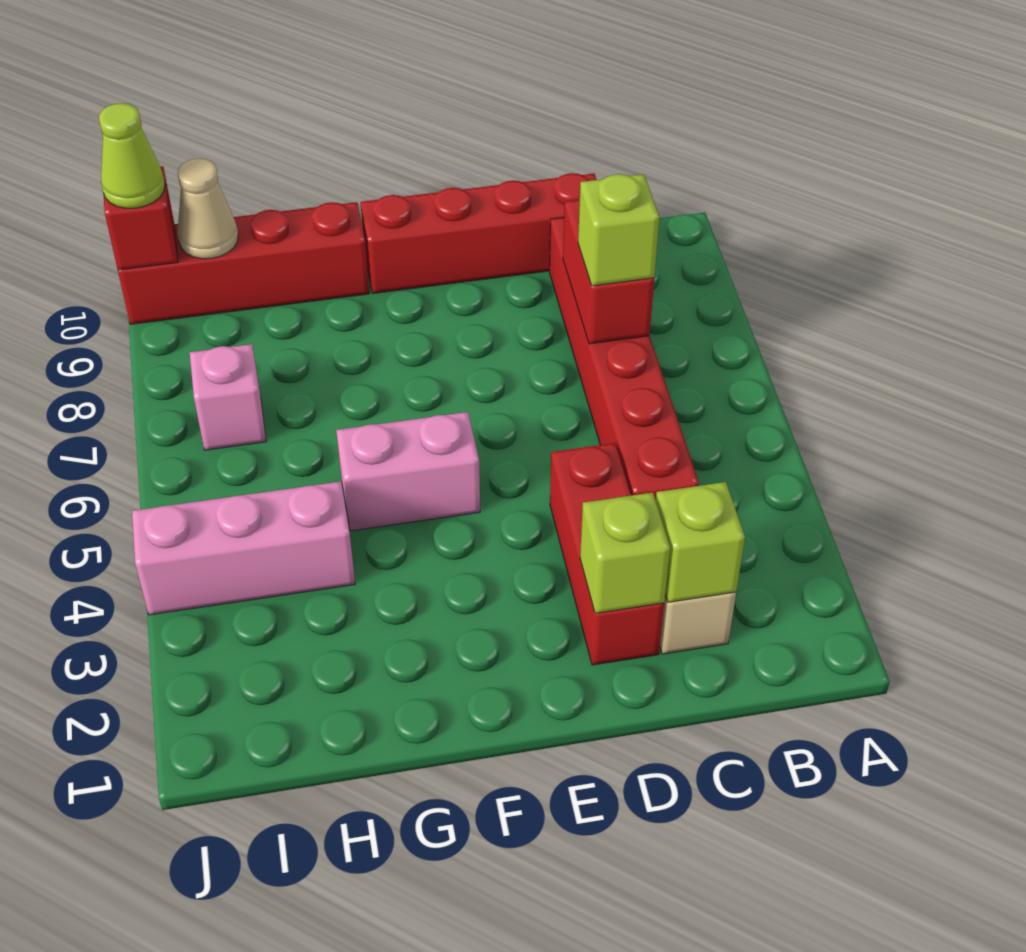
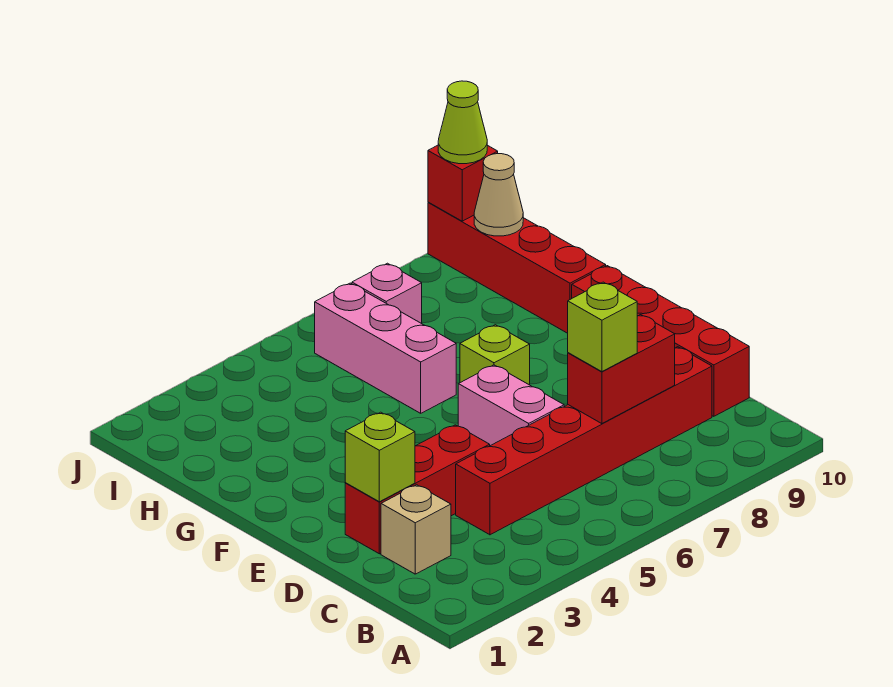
lime brick C2 level 2 -> lime brick F7 level 1
pink brick F5:G5 level 1 -> pink brick D6:E6 level 1
pink brick H4:J4 level 1 -> pink brick G6:I6 level 1

